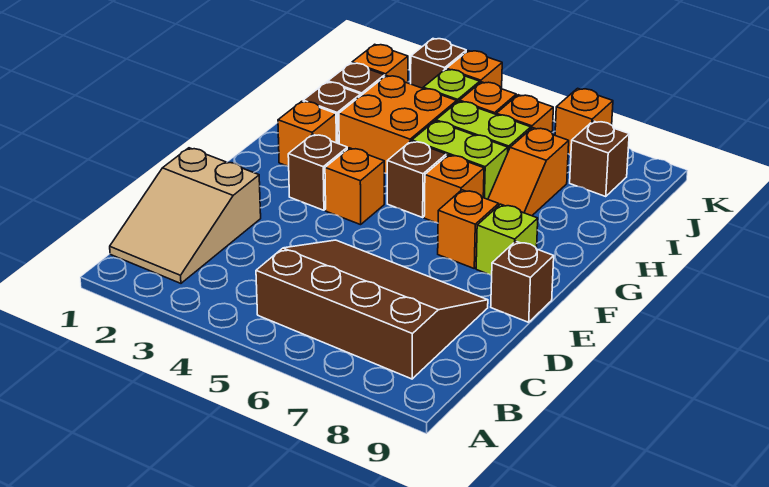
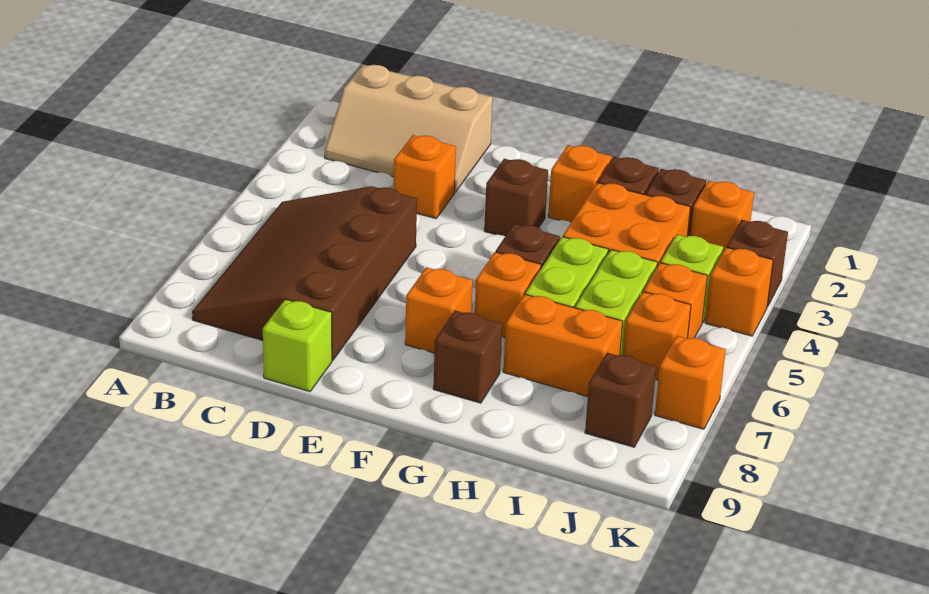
tan slope B1:D2 level 1 top D -> tan slope B1:D2 level 1 top 1
brown slope B5:D8 level 1 top B -> brown slope B5:D8 level 1 top D
brown brick E9 level 1 -> brown brick G8 level 1
orange brick F4 level 1 -> orange brick D3 level 1
lime brick F8 level 1 -> lime brick D9 level 1
orange slope H7:I7 level 1 top I -> orange brick H7:I7 level 1

